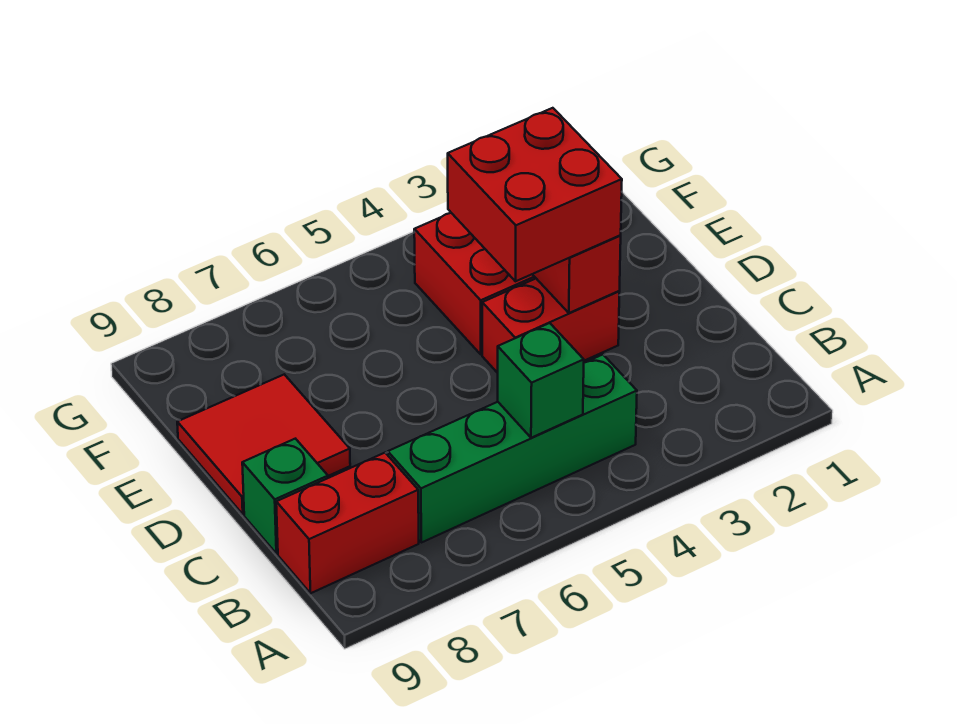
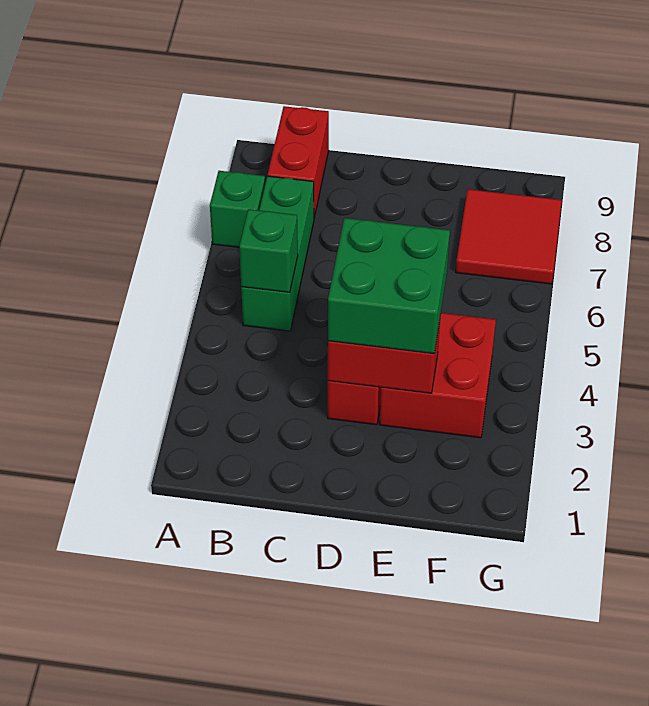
green brick B4:B7 level 1 -> green brick B5:B7 level 1
green brick C9 level 1 -> green brick A7 level 1
red brick D3:E4 level 3 -> green brick D3:E4 level 3
red tile D8:E9 level 1 -> red tile F7:G8 level 1

